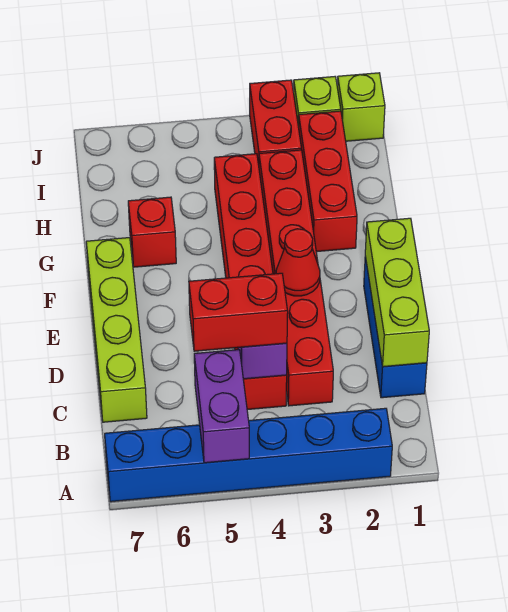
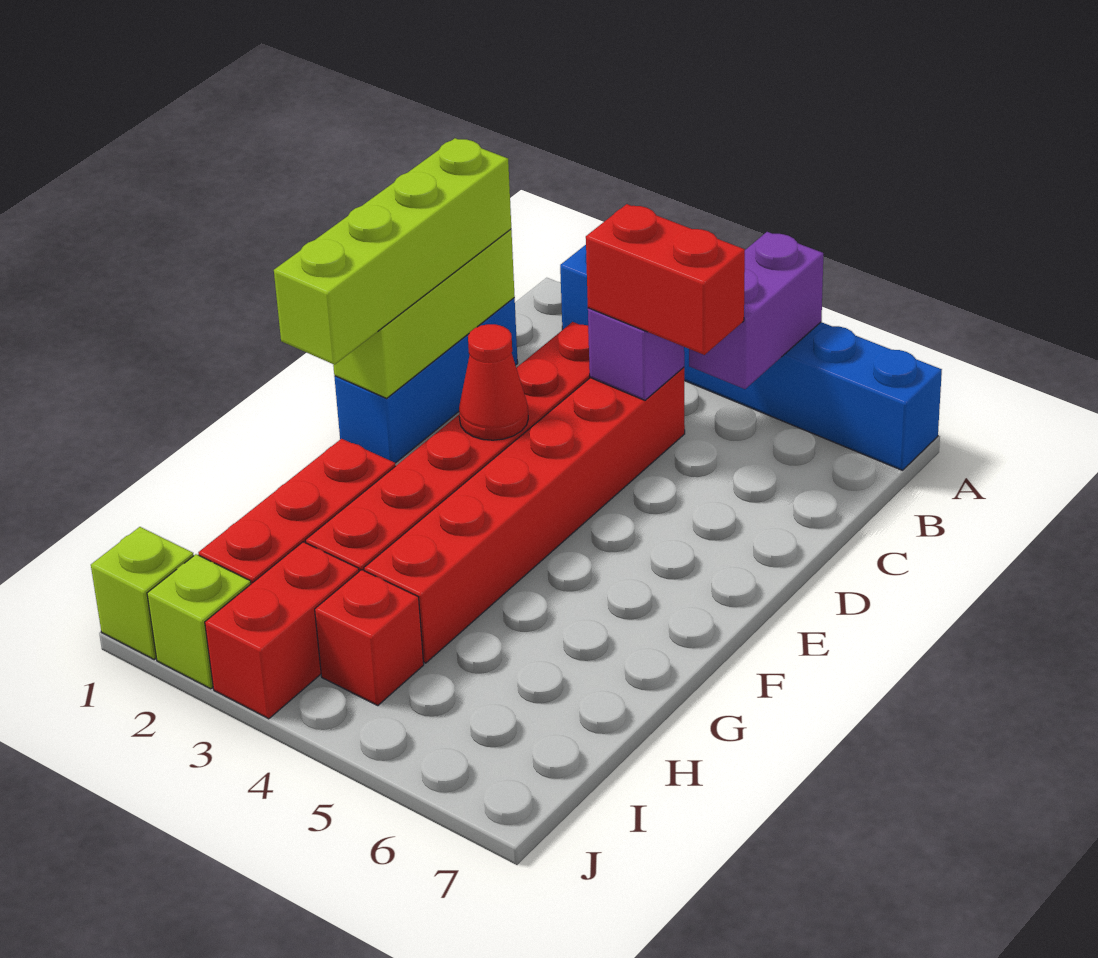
lime brick C7:F7 level 1 -> lime brick C1:F1 level 3
red brick G6 level 1 -> red brick I4 level 1

